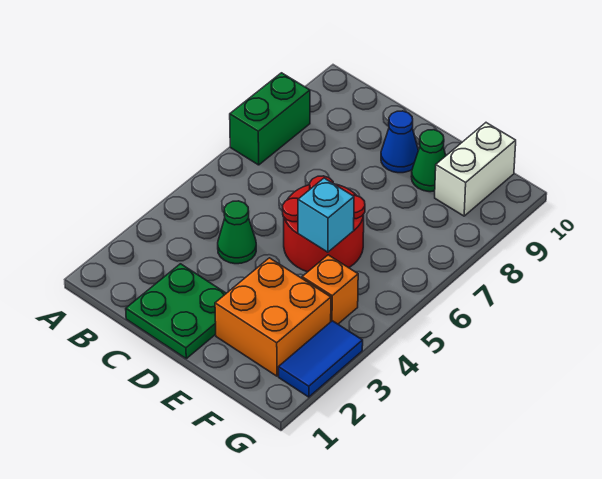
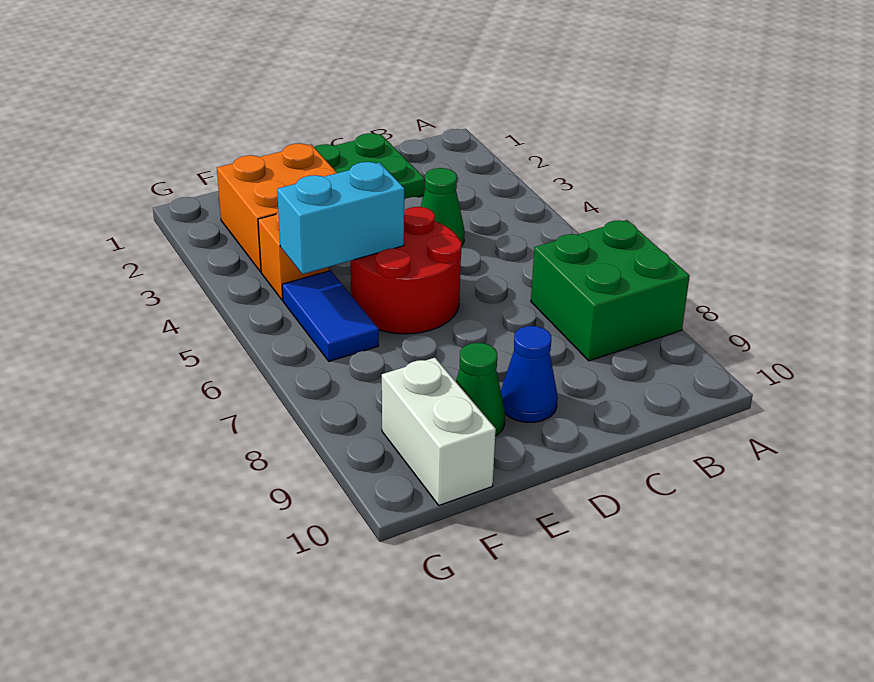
green brick A7:A8 level 1 -> green brick A7:B8 level 1
cyan brick E5 level 2 -> cyan brick E5:F5 level 2
blue tile G2:G3 level 1 -> blue tile F5:F6 level 1

